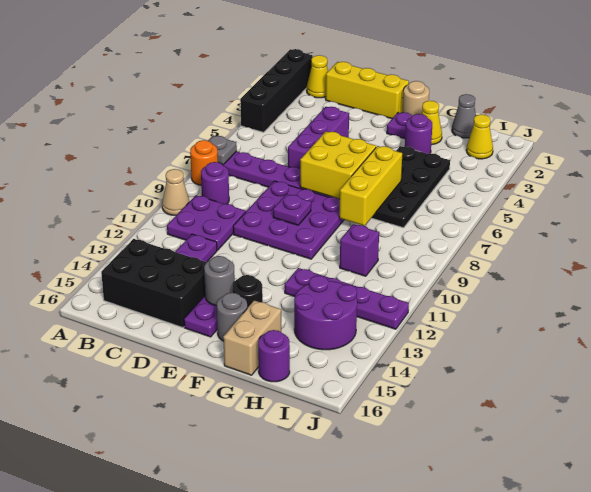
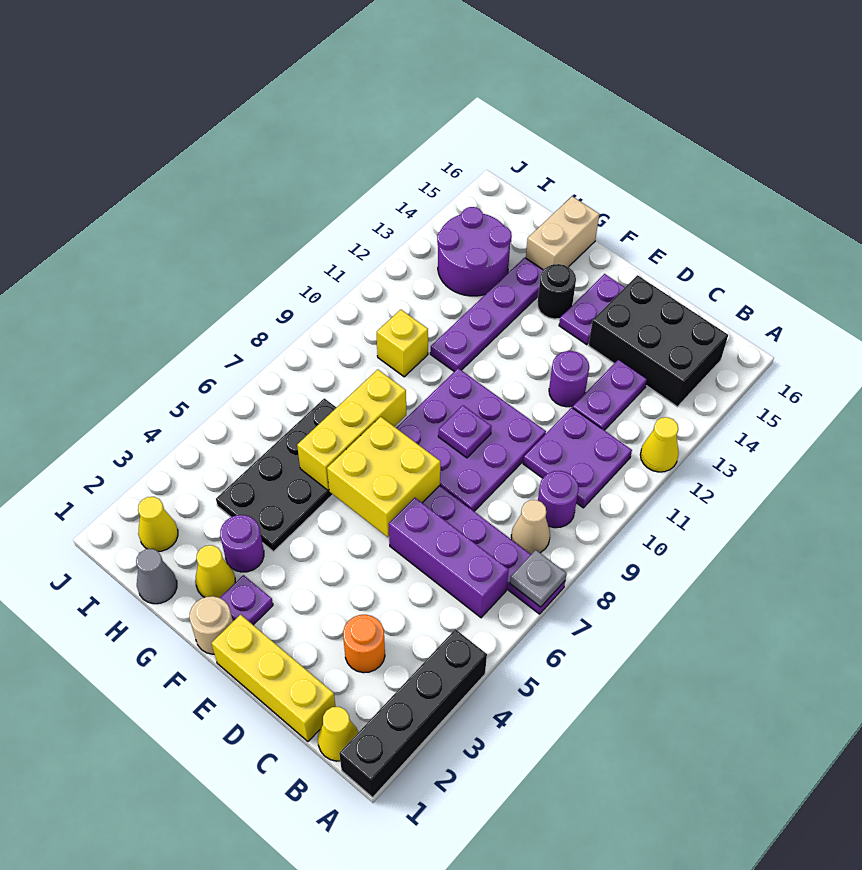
orange round brick A8 level 1 -> orange round brick C3 level 1
tan cone A10 level 1 -> tan cone B8 level 1
none -> yellow cone A12 level 1
purple brick D4:D6 level 1 -> purple brick B6:D6 level 1
grey round brick E14 level 2 -> none
grey round brick F15 level 1 -> none
purple plate G12:J12 level 1 -> purple plate G11:G14 level 1
purple brick H10 level 1 -> yellow brick H10 level 1
purple round brick H16 level 1 -> purple round brick D12 level 1

